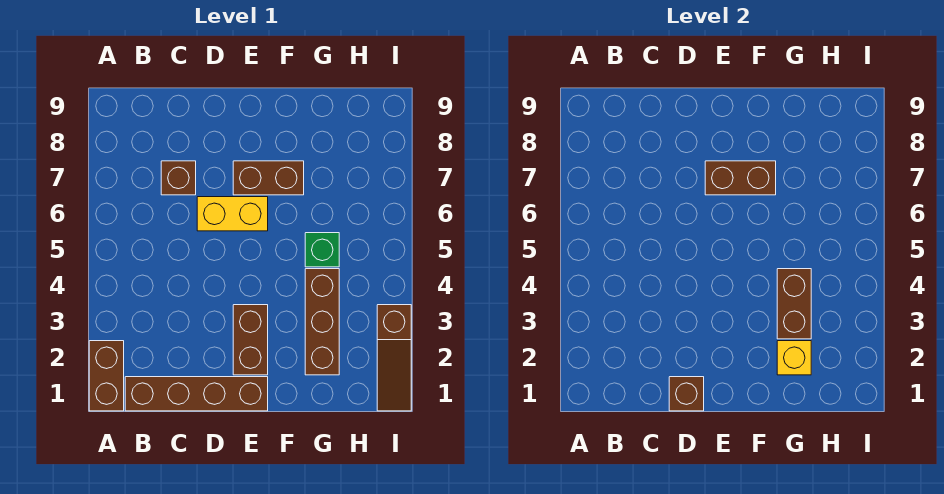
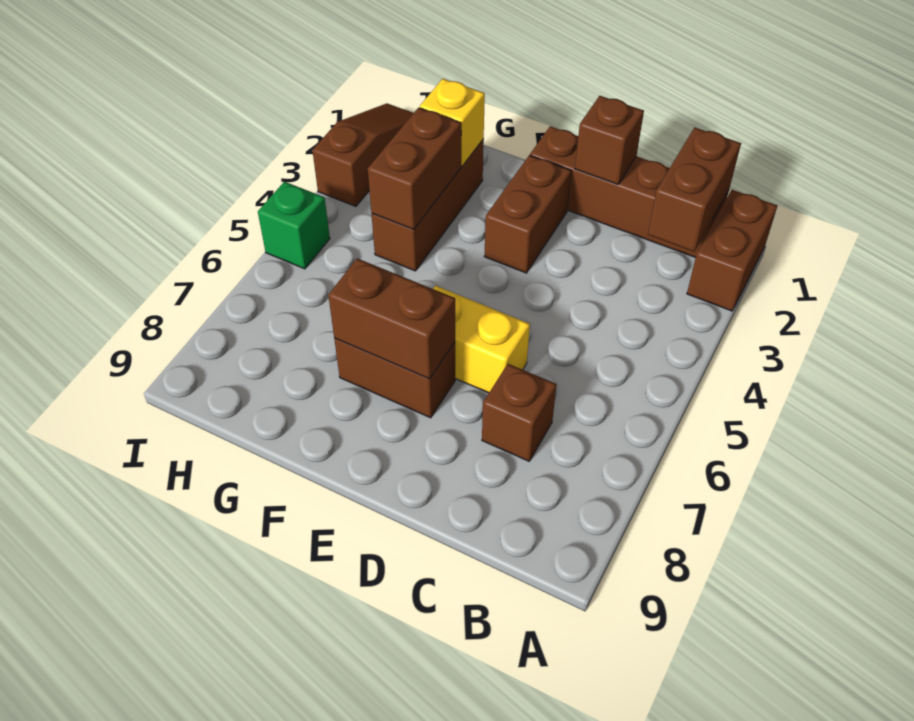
none -> brown brick B1:B2 level 2
green brick G5 level 1 -> green brick I5 level 1

